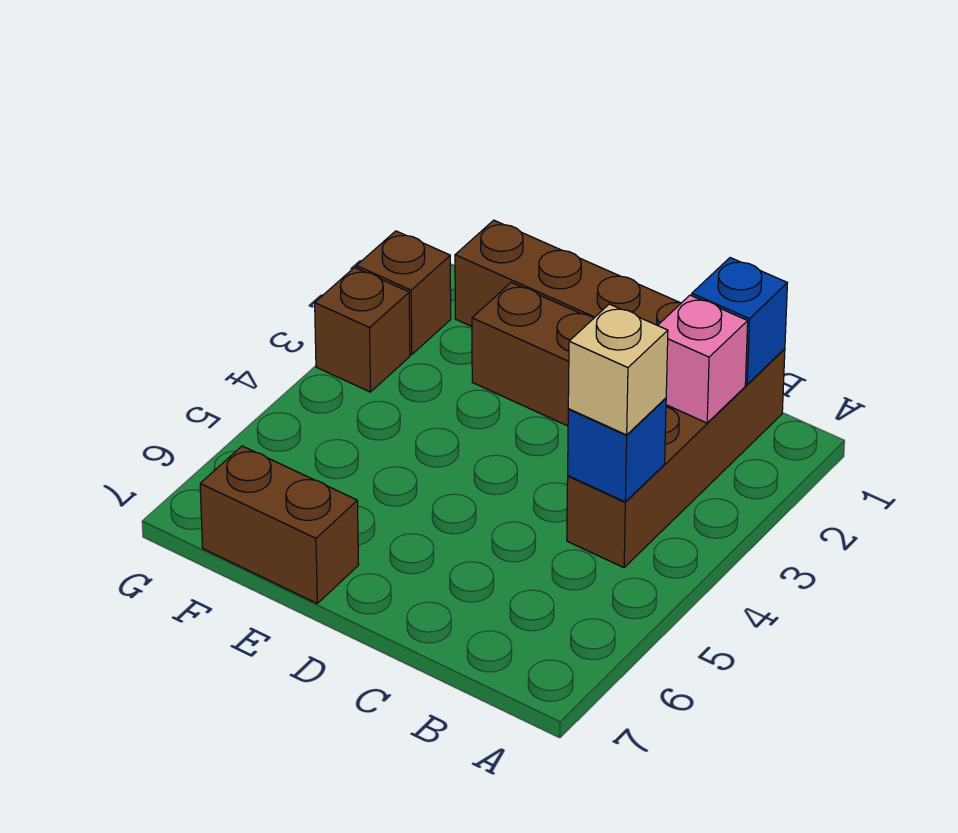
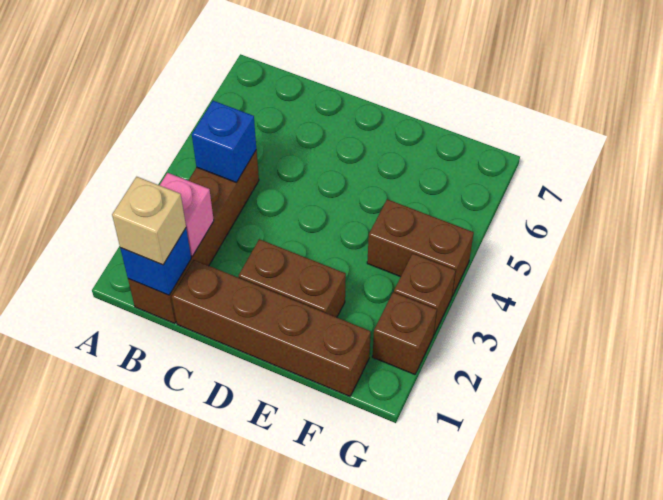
tan brick B4 level 3 -> tan brick B1 level 3
brown brick E7:F7 level 1 -> brown brick F4:G4 level 1

